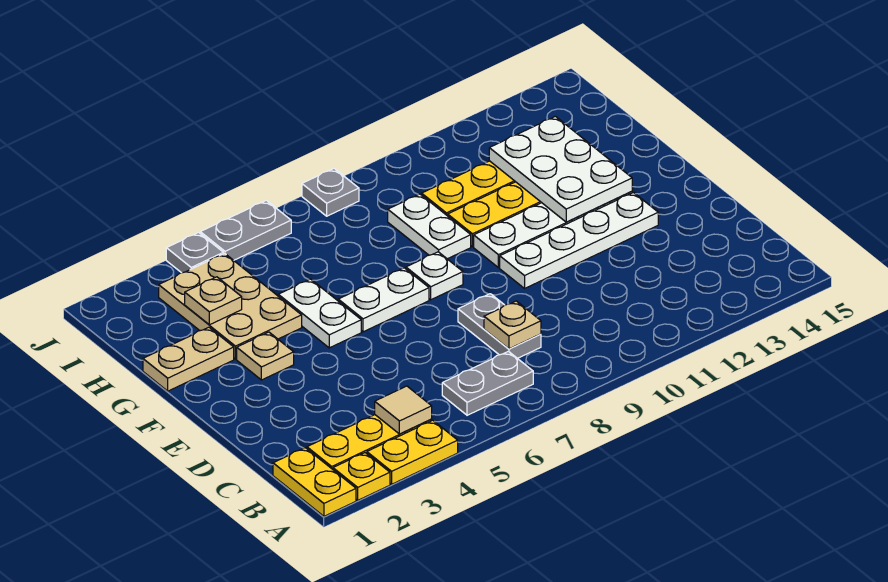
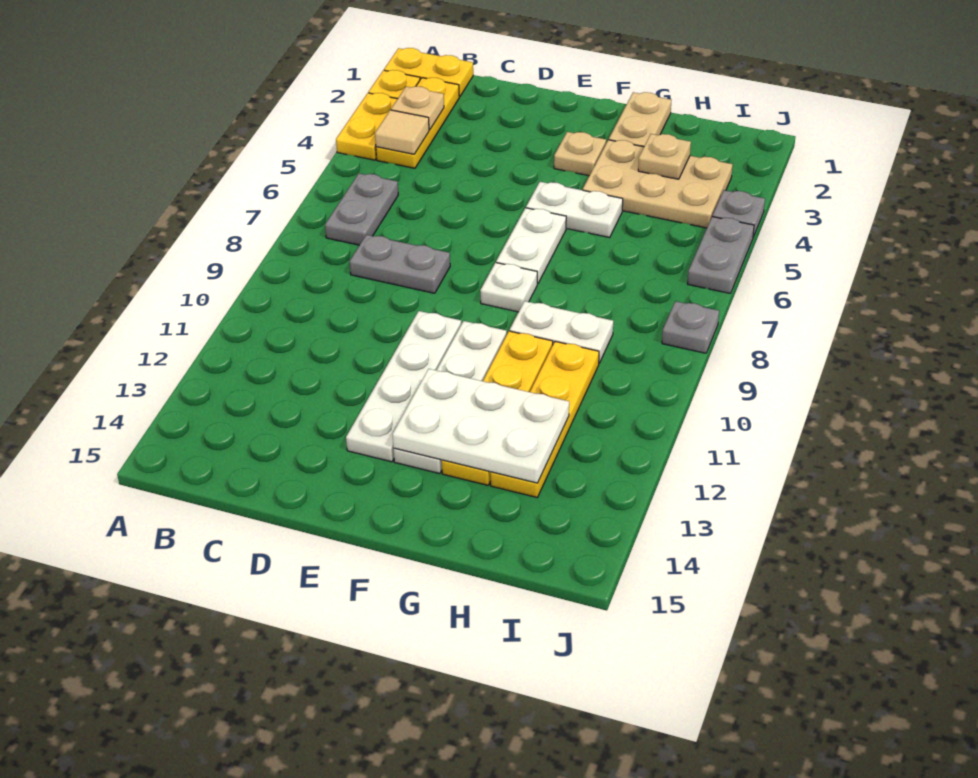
tan plate C8 level 2 -> tan plate B3 level 2

